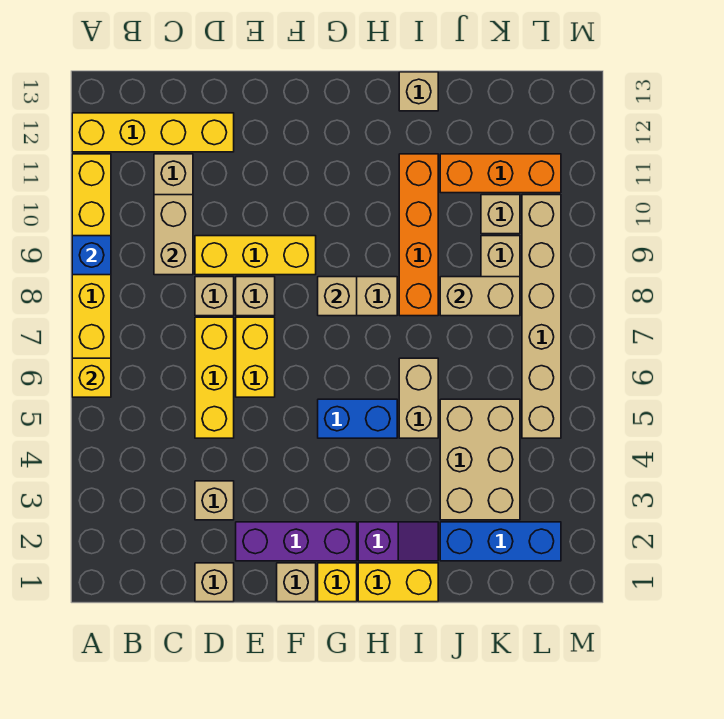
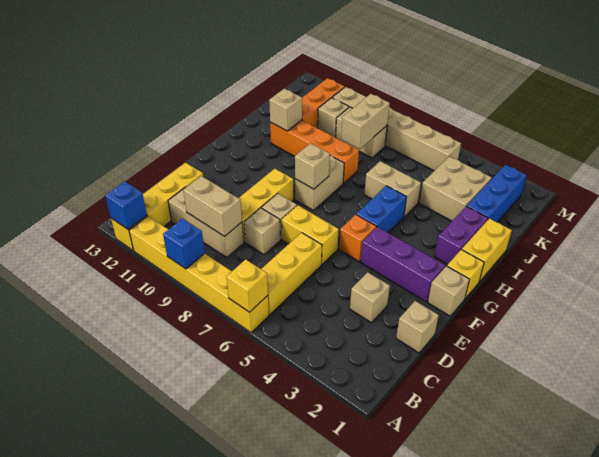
none -> blue brick A12 level 2
yellow brick D5:D7 level 1 -> yellow brick B6:D6 level 1
purple brick E2:G2 level 1 -> purple brick F2:F4 level 1
none -> orange brick F5 level 1
purple slope H2:I2 level 1 top H -> purple brick H2:I2 level 1
tan brick I13 level 1 -> tan brick I11 level 2
tan brick J3:K5 level 1 -> tan brick J3:K4 level 1

